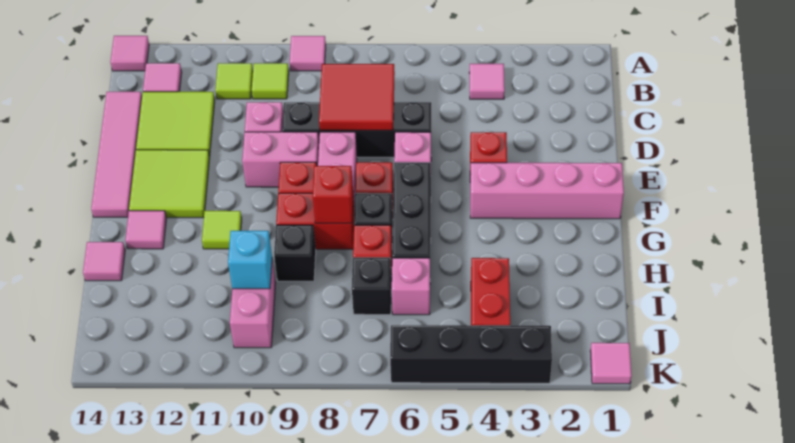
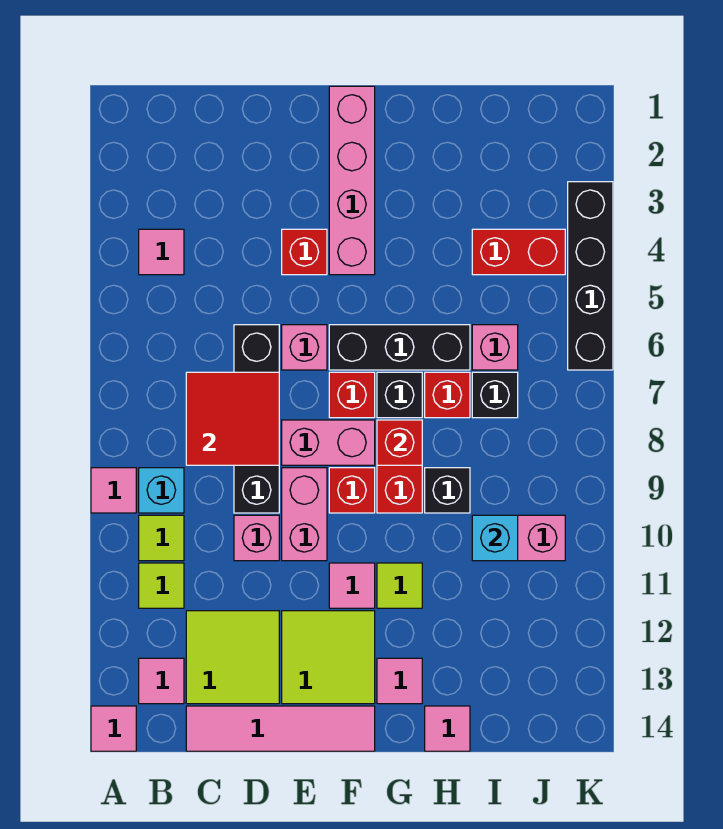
none -> cyan brick B9 level 1
pink tile K1 level 1 -> pink tile F11 level 1

